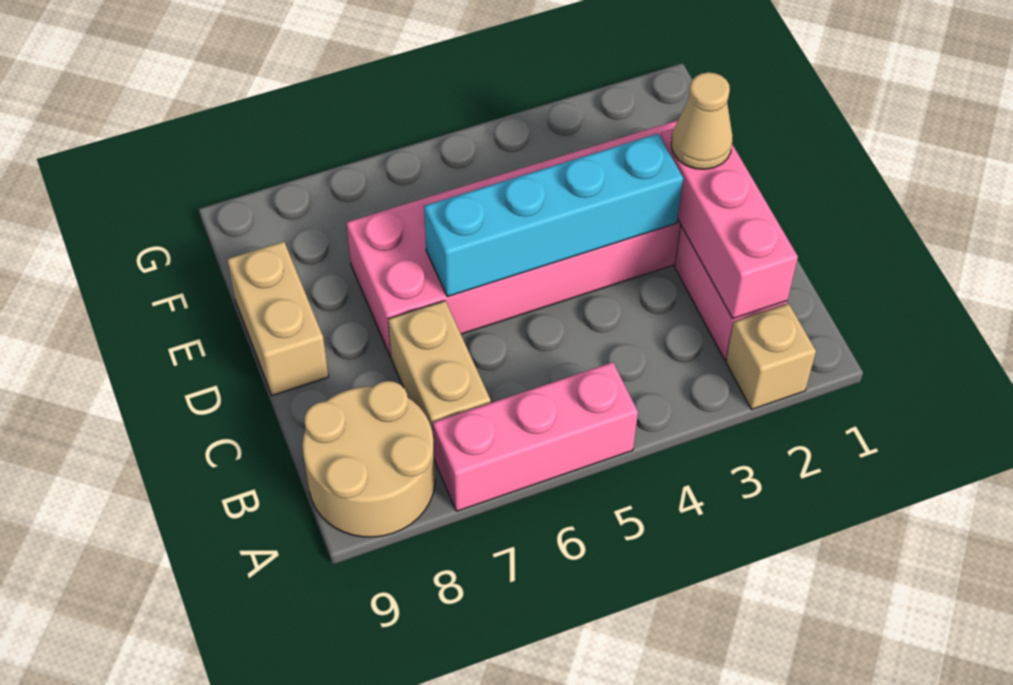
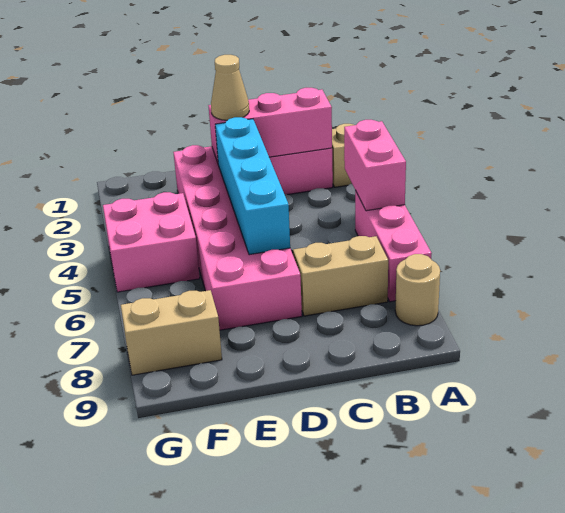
none -> pink brick A4:A5 level 2
tan round brick A8:B9 level 1 -> tan round brick A8 level 1
tan brick D9:E9 level 1 -> tan brick F8:G8 level 1
none -> pink brick F4:G5 level 1

